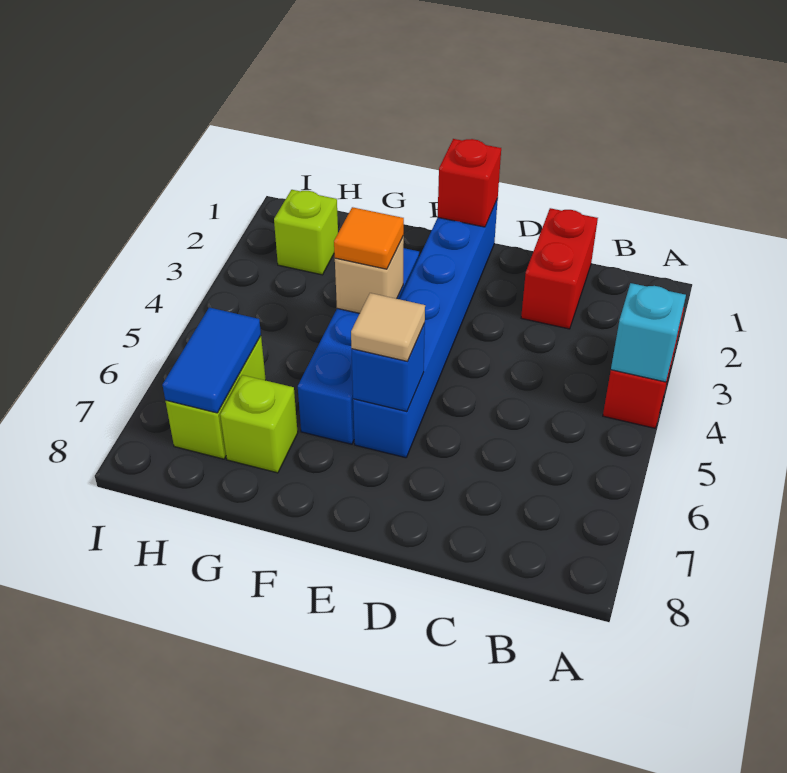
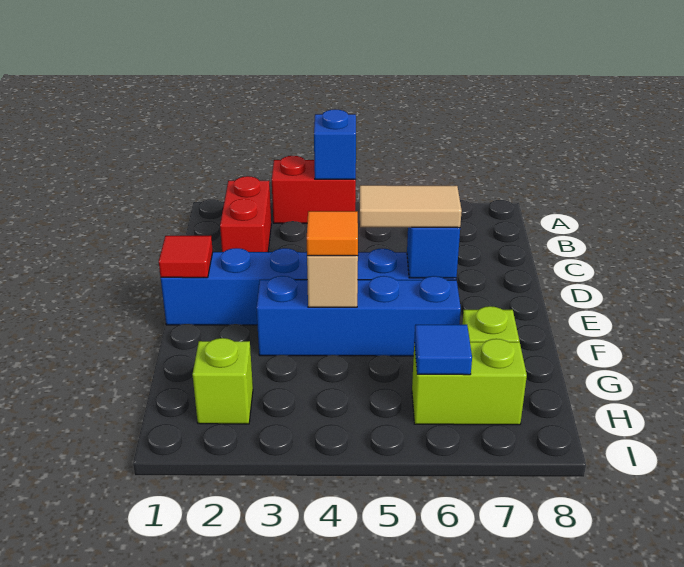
cyan brick A4 level 2 -> blue brick A4 level 2
red brick C1:C2 level 1 -> red brick B2:C2 level 1
red brick E1 level 2 -> red tile E1 level 2
tan tile E6 level 3 -> tan tile E5:E6 level 3
blue tile H6:H7 level 2 -> blue tile H6 level 2

